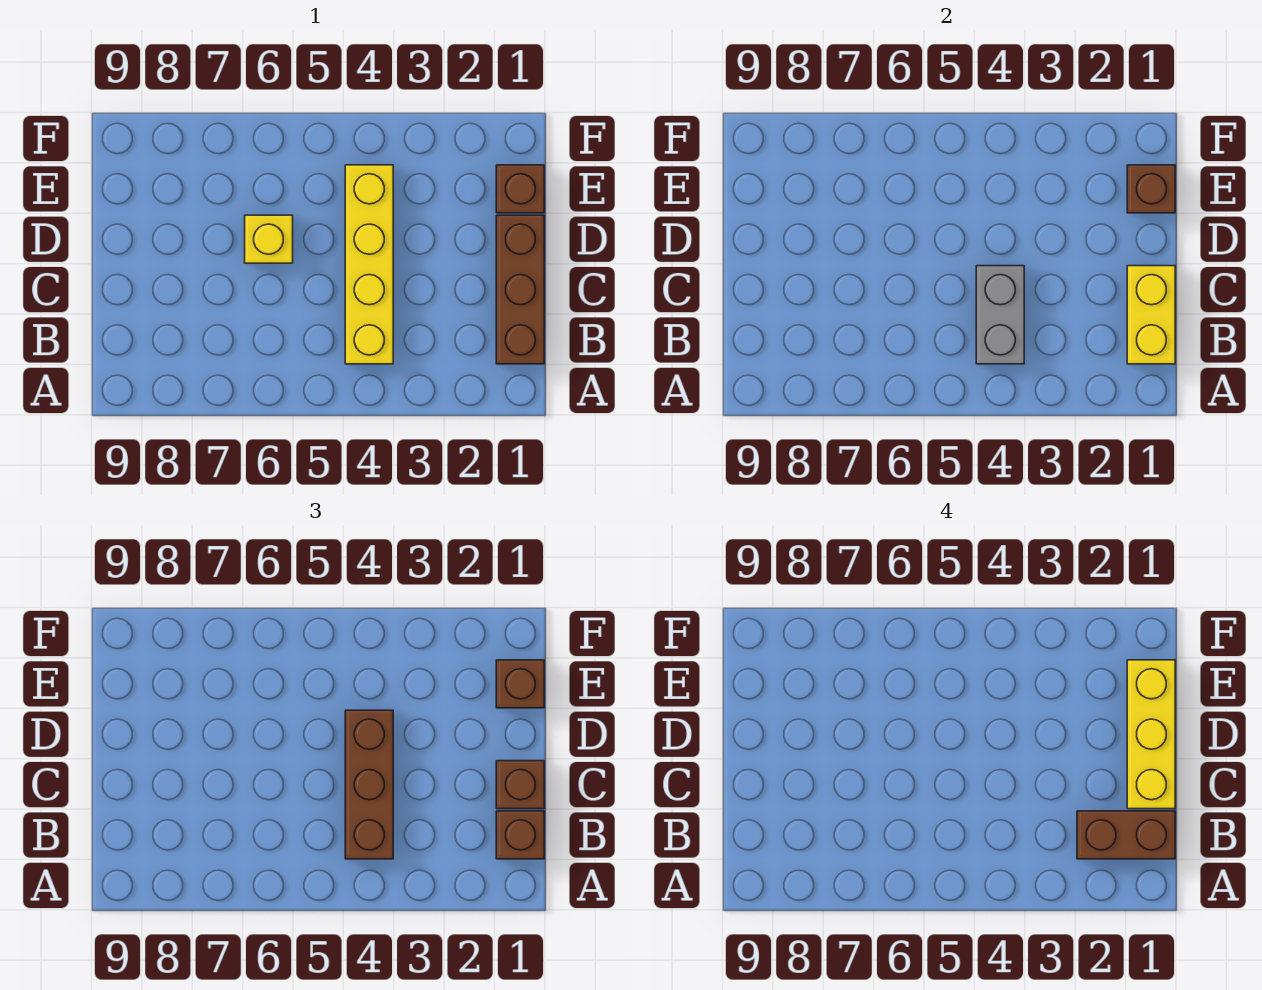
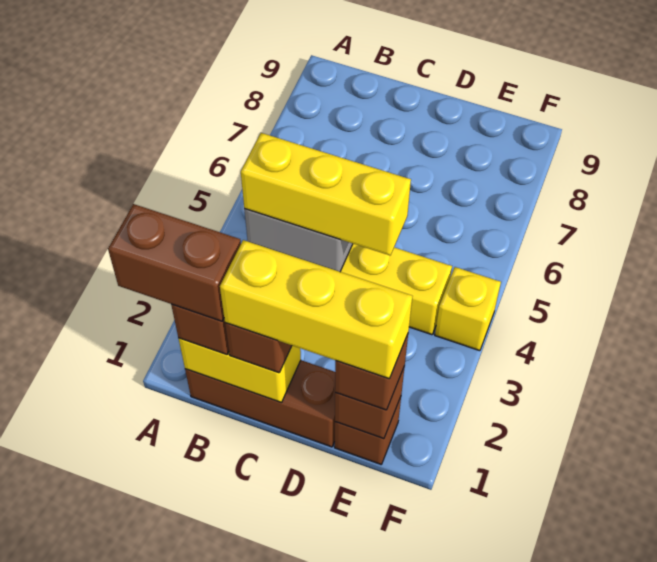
brown brick B1:B2 level 4 -> brown brick A1:B1 level 4
brown brick B4:D4 level 3 -> yellow brick B4:D4 level 3
yellow brick D6 level 1 -> yellow brick F4 level 1

